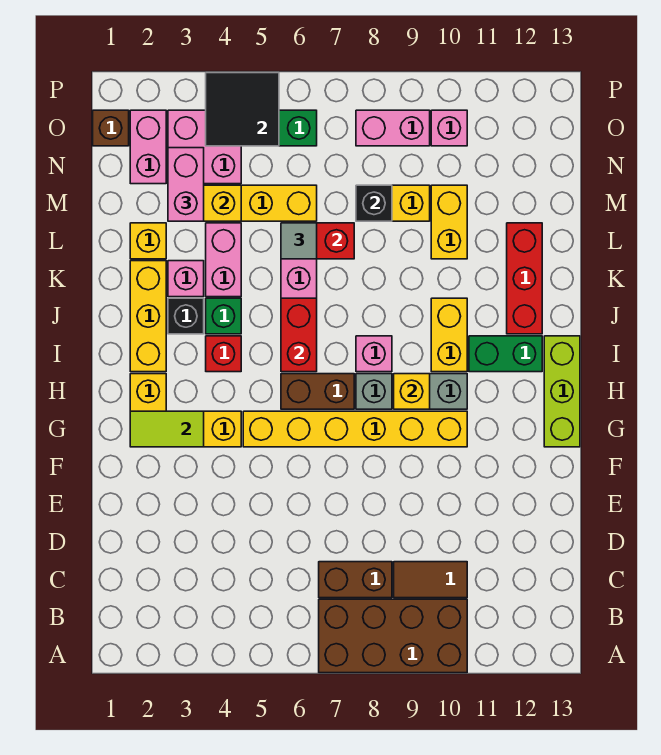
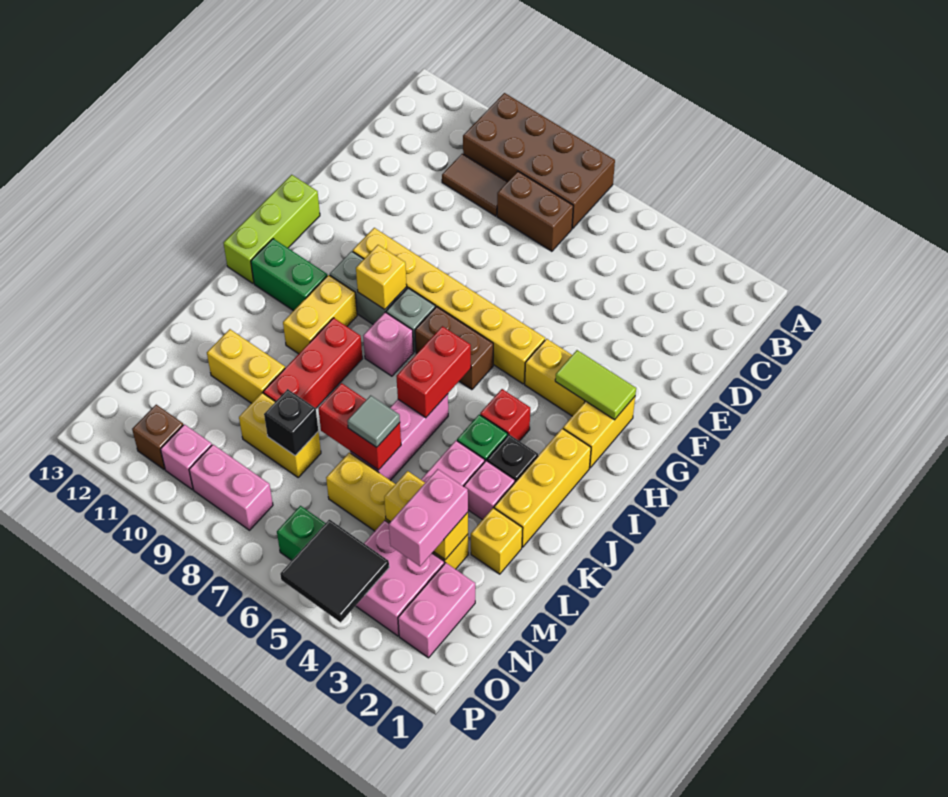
red brick J12:L12 level 1 -> red brick J9:L9 level 1
yellow brick L10:M10 level 1 -> yellow brick L10:L11 level 1
brown brick O1 level 1 -> brown brick O11 level 1

